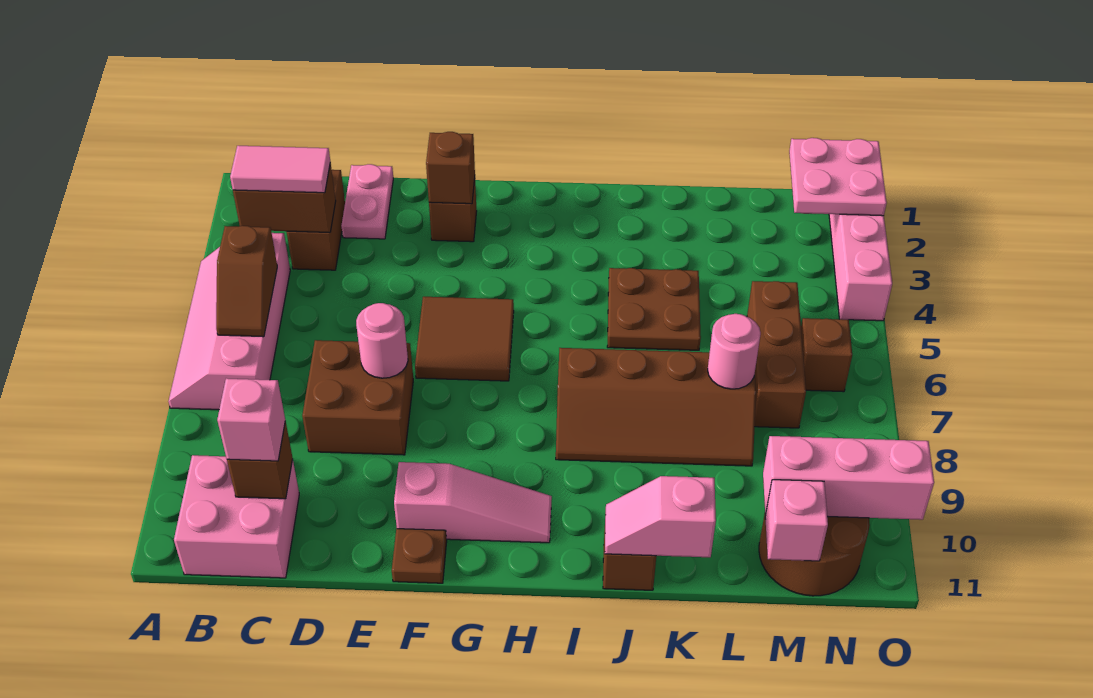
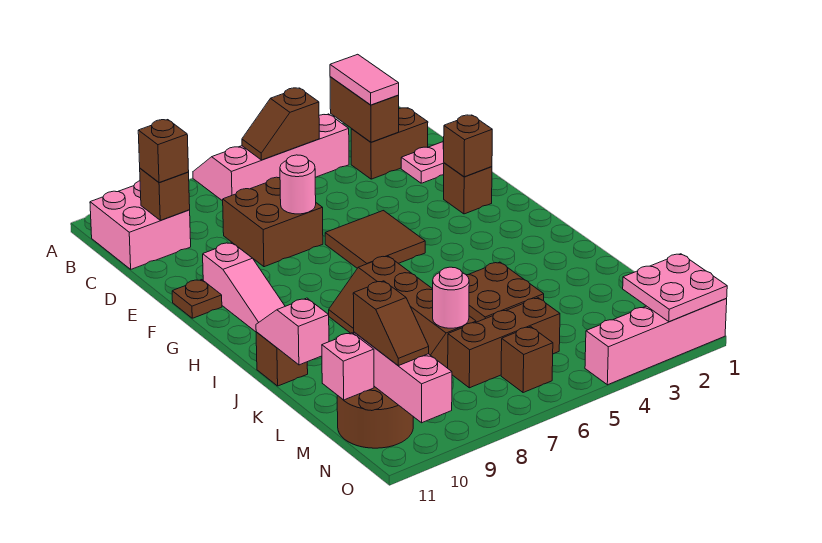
pink brick C10 level 3 -> brown brick C10 level 3
none -> brown slope M10:N10 level 3 top M

